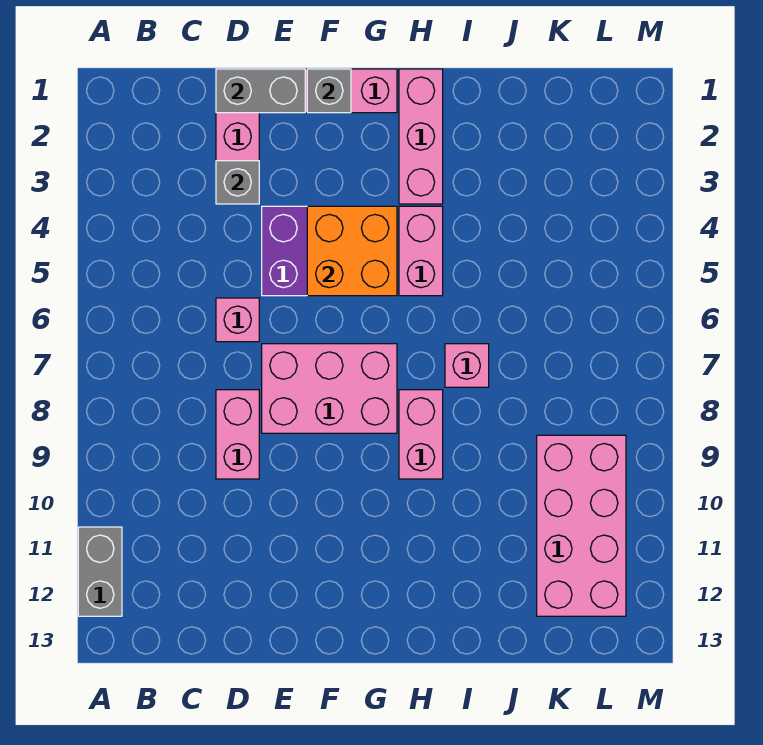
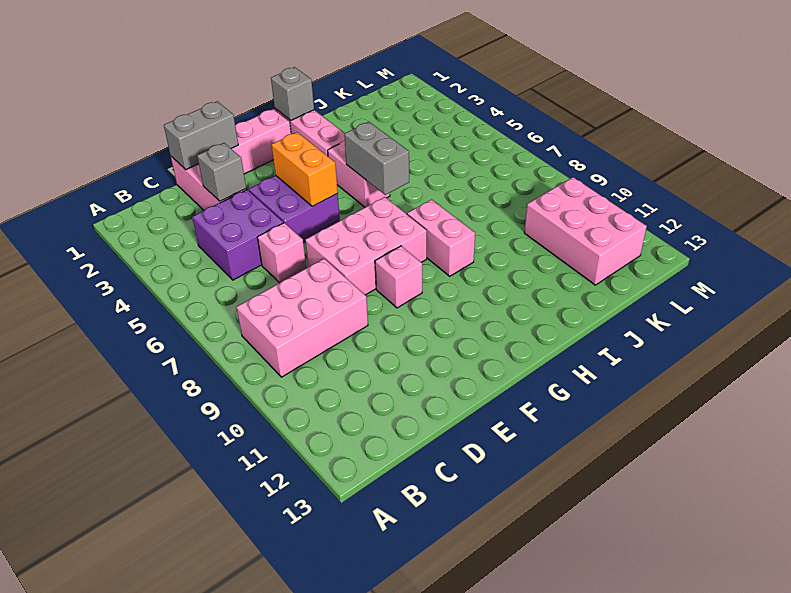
grey brick A11:A12 level 1 -> grey brick H5:H6 level 2
none -> purple brick C4:D5 level 1
pink brick D8:D9 level 1 -> pink brick B8:D9 level 1
grey brick F1 level 2 -> grey brick H1 level 2
orange brick F4:G5 level 2 -> orange brick F4:F5 level 2
pink brick I7 level 1 -> pink brick F9 level 1
pink brick K9:L12 level 1 -> pink brick K10:L12 level 1

